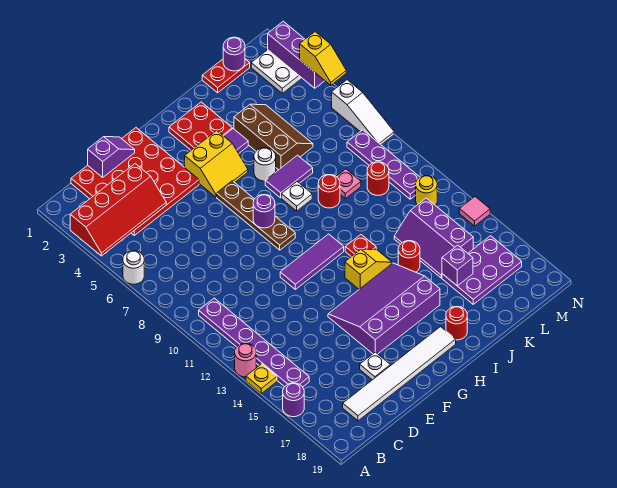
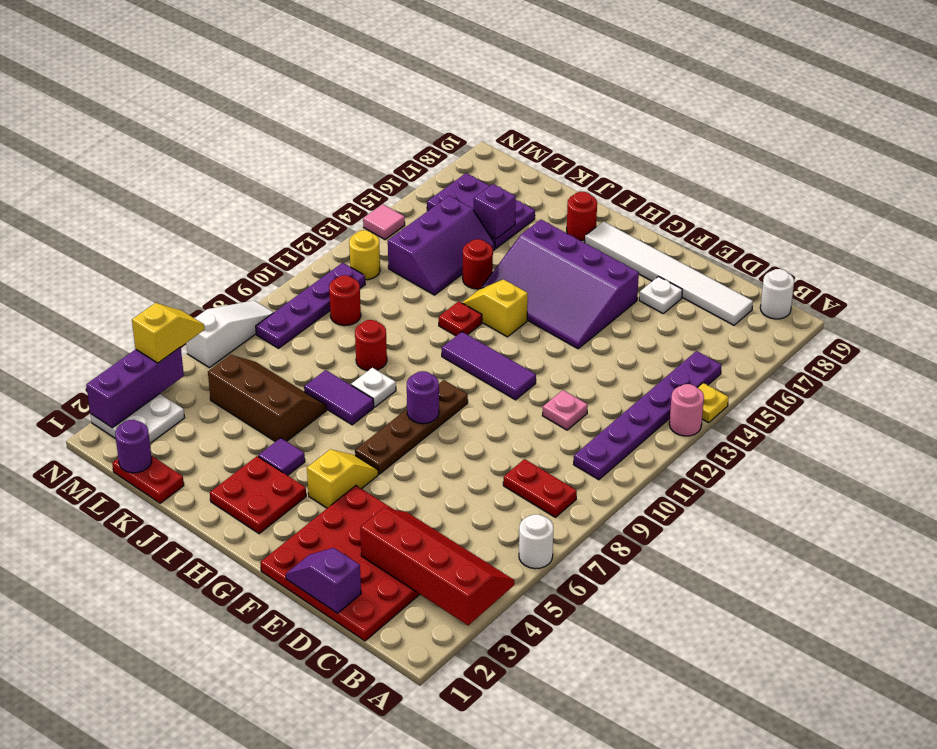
purple round brick A16 level 1 -> none
none -> red plate B8:C8 level 1
yellow slope G4:H5 level 1 top 4 -> yellow slope G4:G5 level 1 top 4
white round brick I6 level 1 -> white round brick B19 level 1
brown slope J4:K6 level 1 top J -> brown slope J5:L6 level 1 top 5
pink plate K9 level 1 -> pink plate D11 level 1

